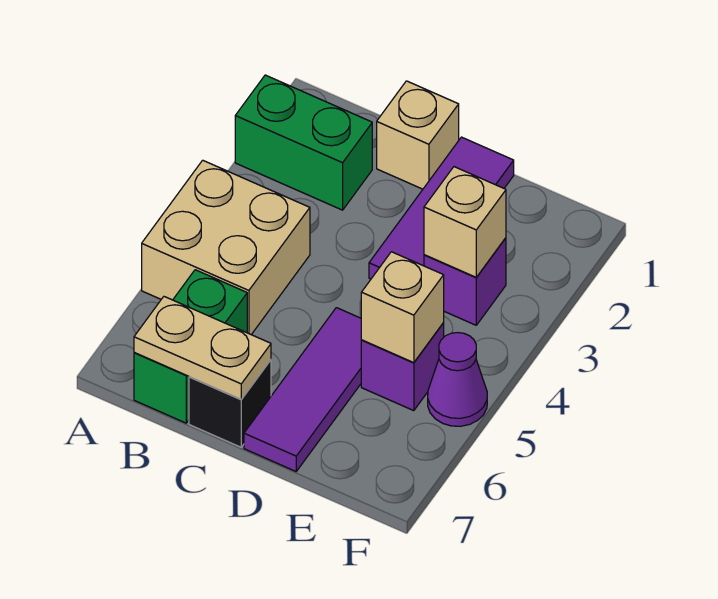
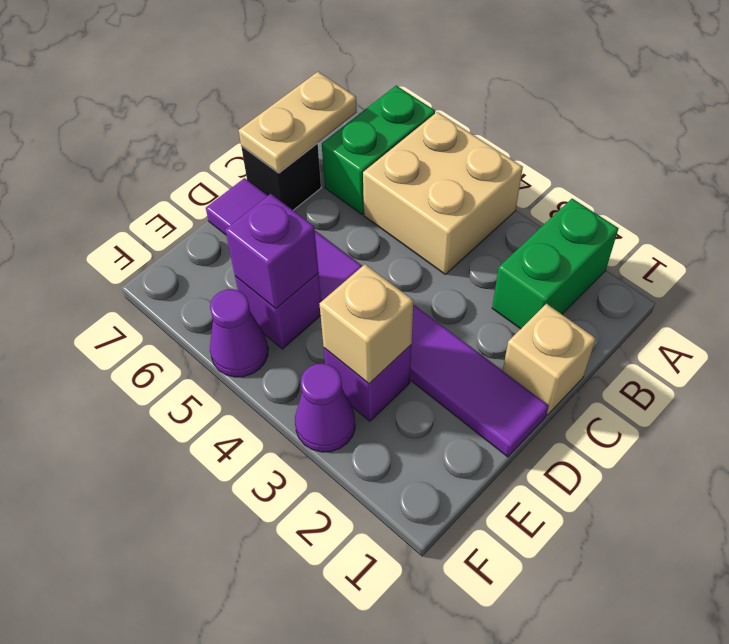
green brick B6:B7 level 1 -> green brick A6:B6 level 1
tan brick E5 level 2 -> purple brick E5 level 2
none -> purple cone F3 level 1

